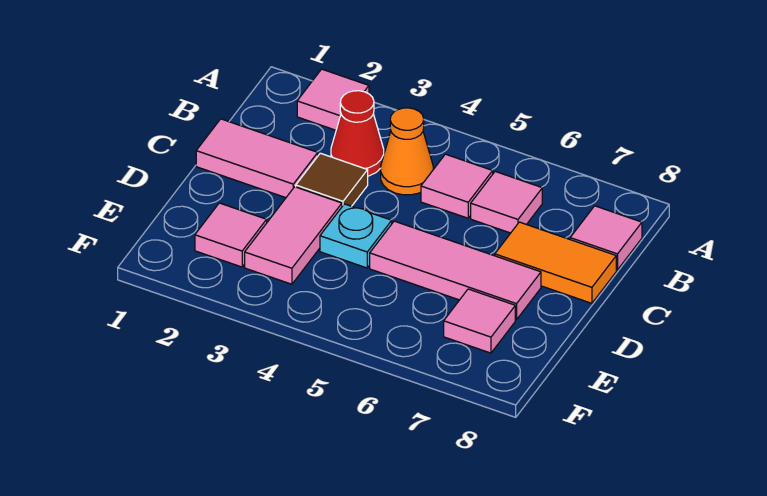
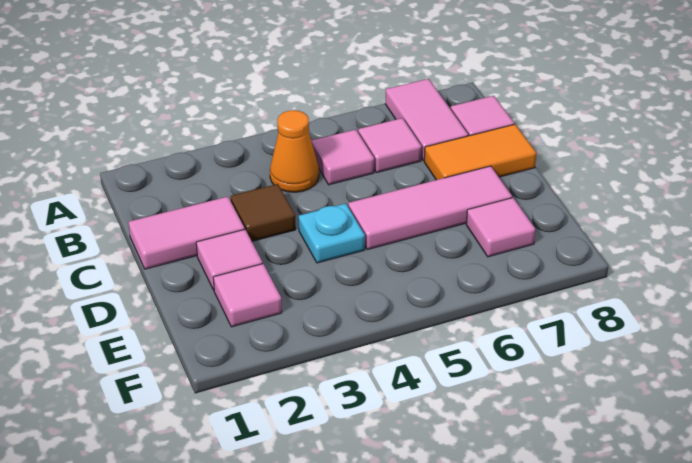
pink tile A2 level 1 -> pink tile D2 level 1
red cone B3 level 1 -> none
pink tile D3:E3 level 1 -> pink tile A7:B7 level 1

